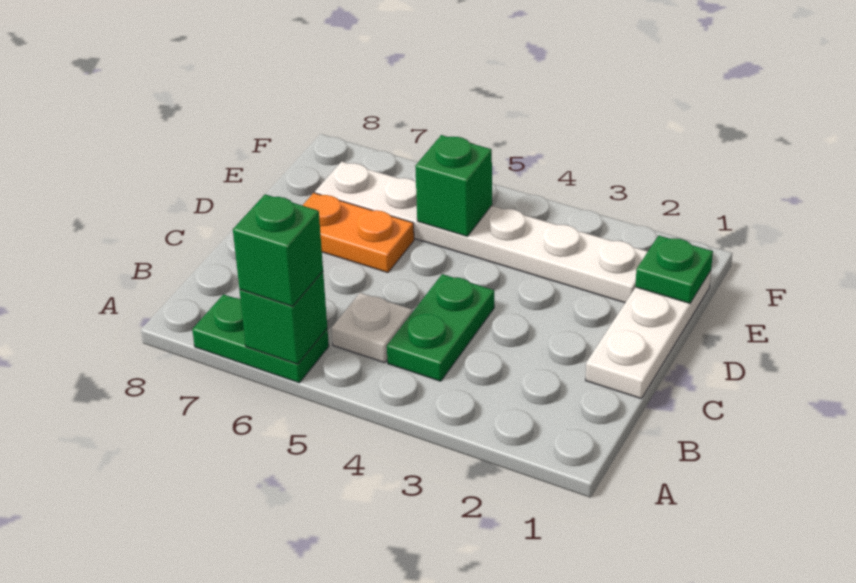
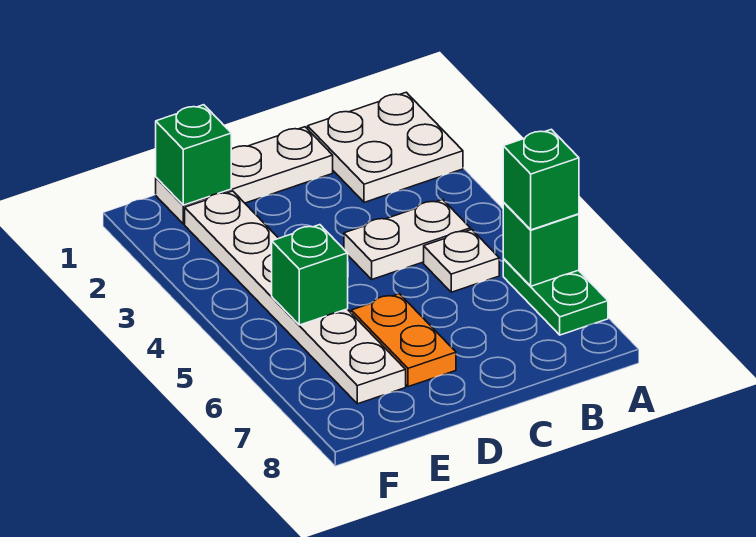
none -> white plate A1:B2 level 1
green plate B4:C4 level 1 -> white plate B4:C4 level 1
green plate E1 level 2 -> green brick E1 level 2

